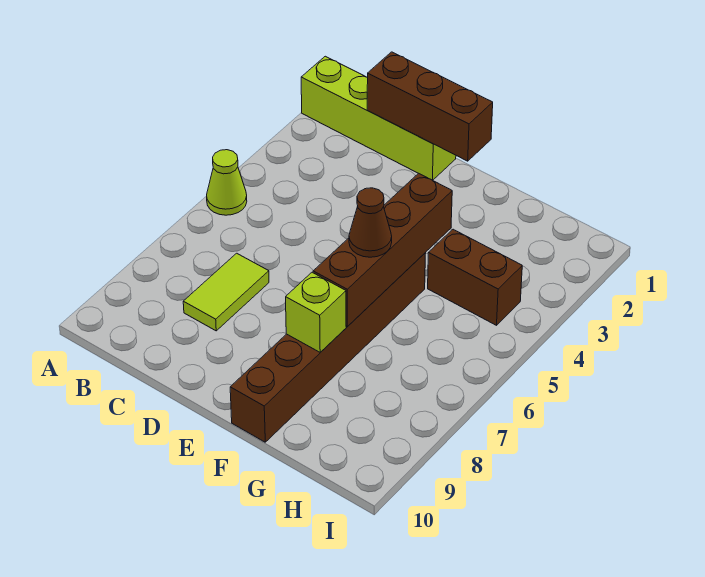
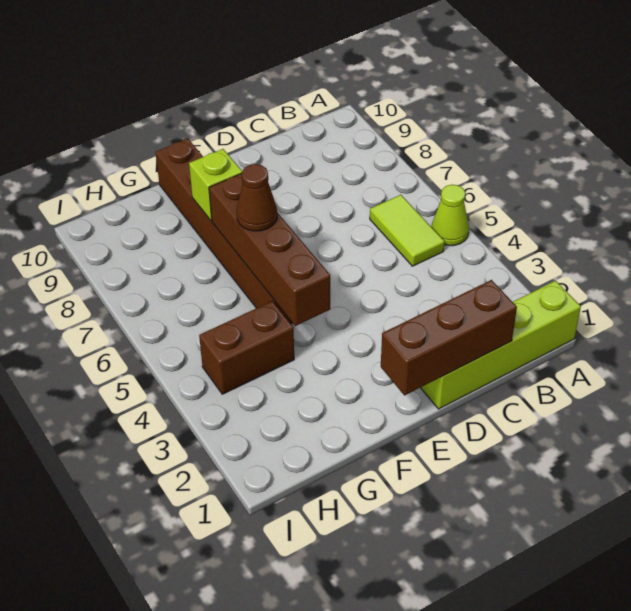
lime tile C7:C8 level 1 -> lime tile B5:B6 level 1

